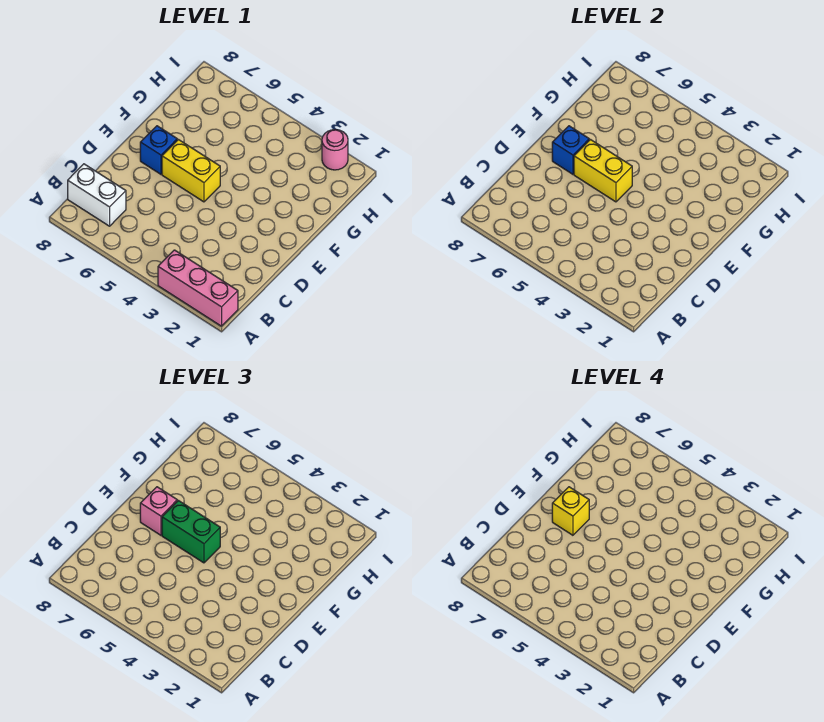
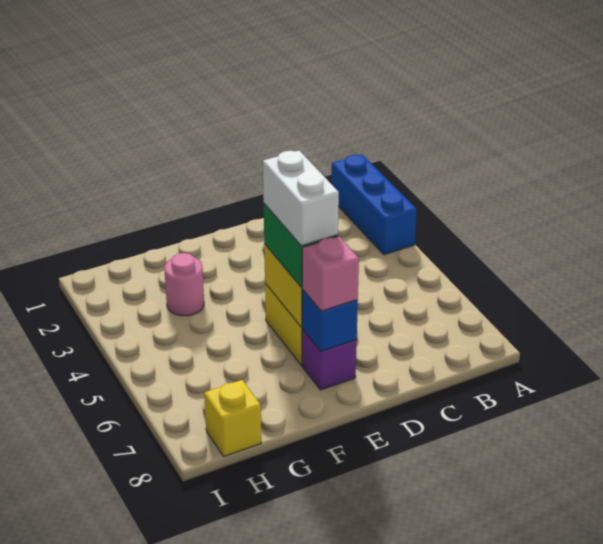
pink brick A1:A3 level 1 -> blue brick A1:A3 level 1
white brick B7:B8 level 1 -> white brick E5:E6 level 4
blue brick E7 level 1 -> purple brick E7 level 1
yellow brick E7 level 4 -> yellow brick H8 level 1
pink round brick I2 level 1 -> pink round brick G3 level 1

